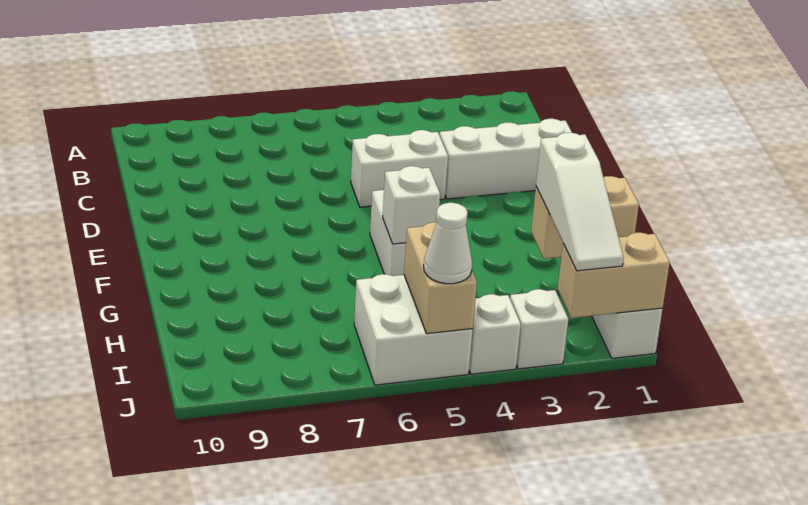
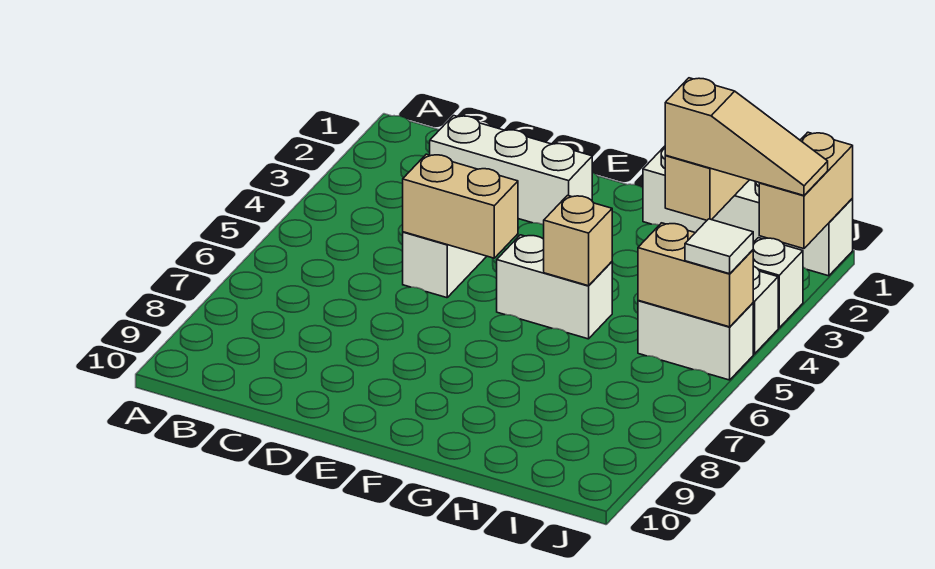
white brick D1:D3 level 1 -> white brick C2:E2 level 1
none -> tan brick D5:E5 level 2
white brick G5 level 2 -> tan brick G5 level 2
white slope H2:J2 level 3 top H -> tan slope H2:J2 level 3 top H
white brick I5:J6 level 1 -> white brick I5:J5 level 1
white cone J5 level 3 -> white tile J5 level 3

